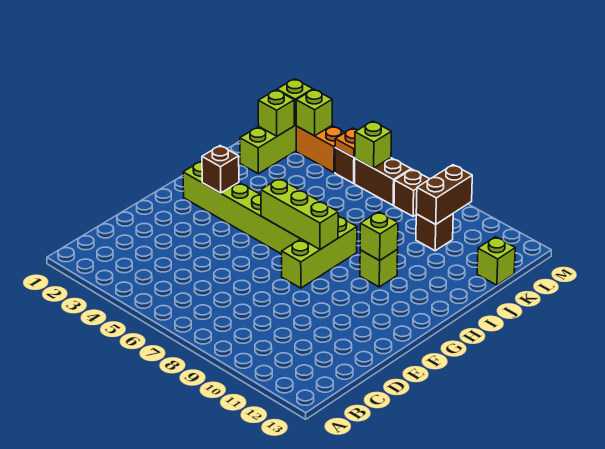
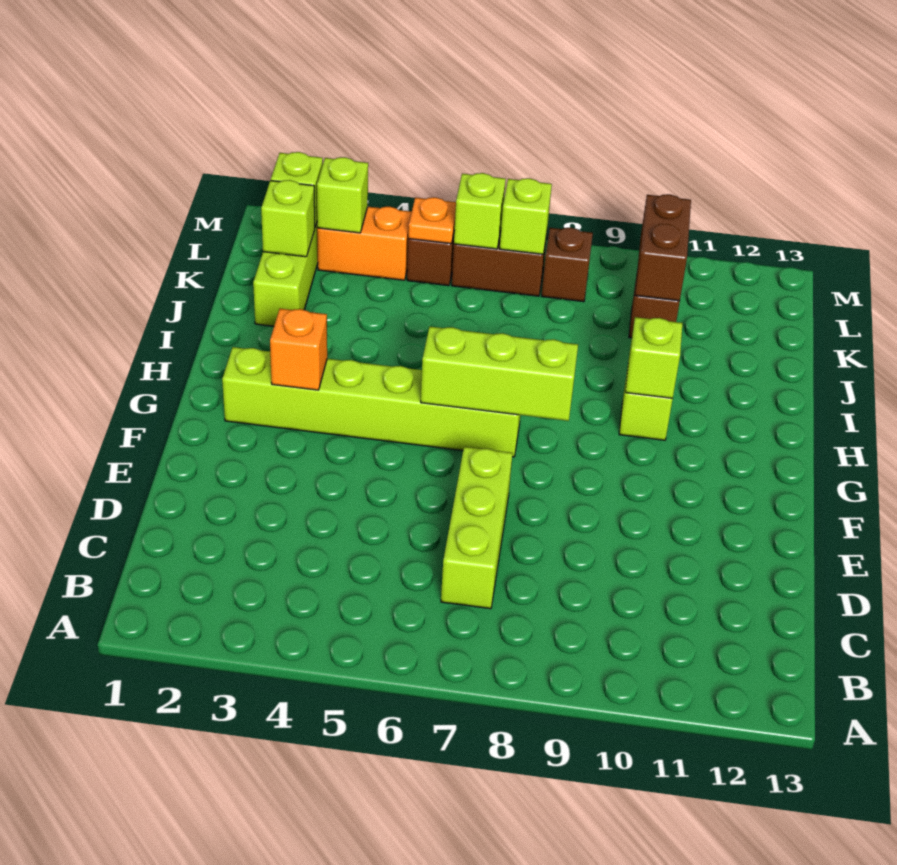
lime brick F8:H8 level 1 -> lime brick C7:E7 level 1
brown brick G3 level 2 -> orange brick G3 level 2
lime brick K13 level 1 -> lime brick L7 level 2

